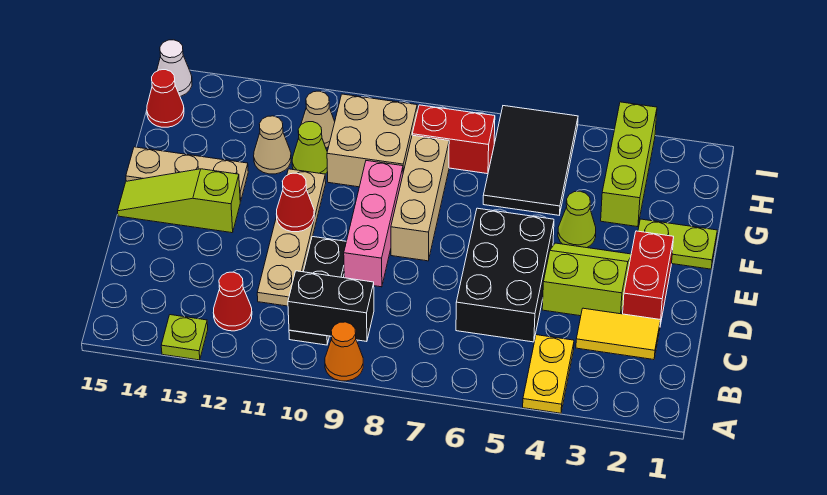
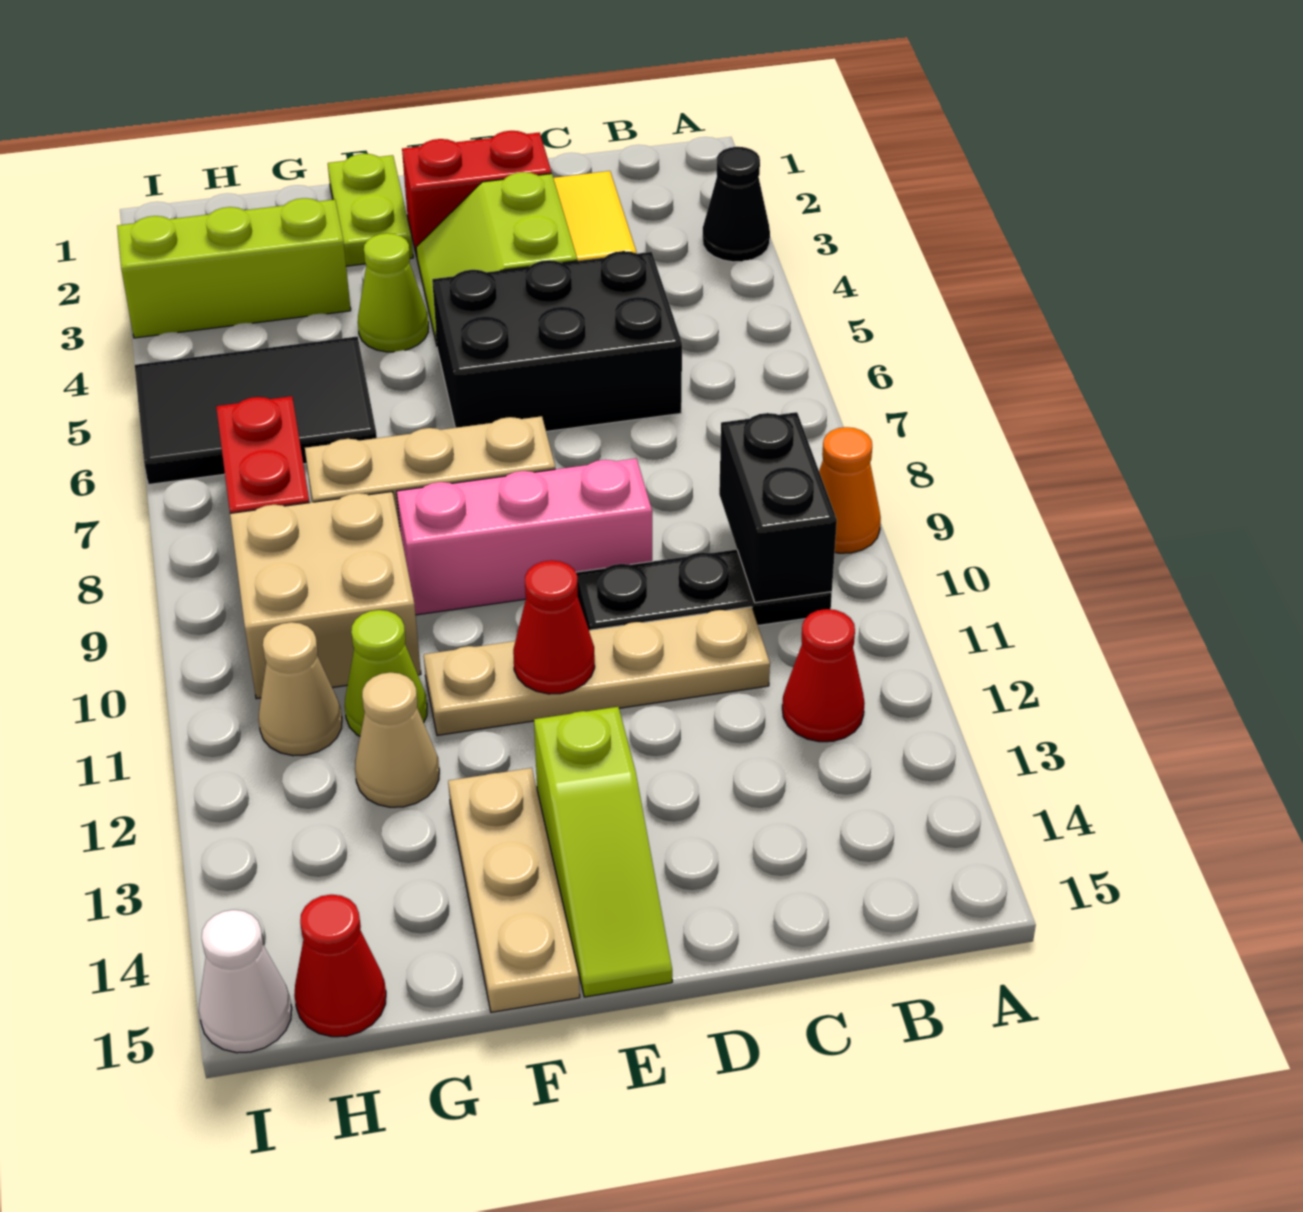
none -> black cone A3 level 1
yellow plate A4:B4 level 1 -> none
lime plate A13 level 1 -> none

